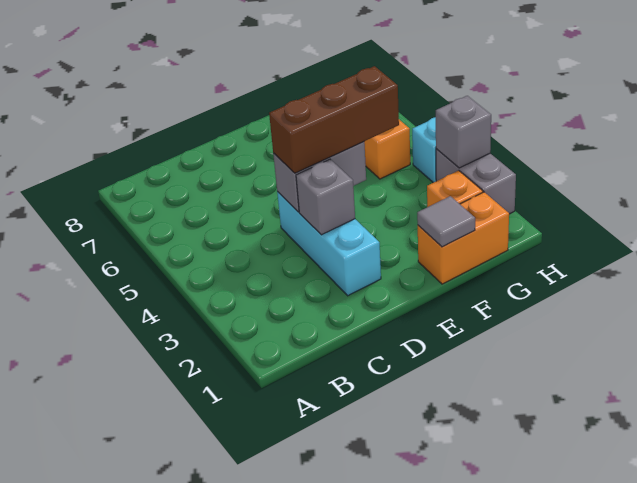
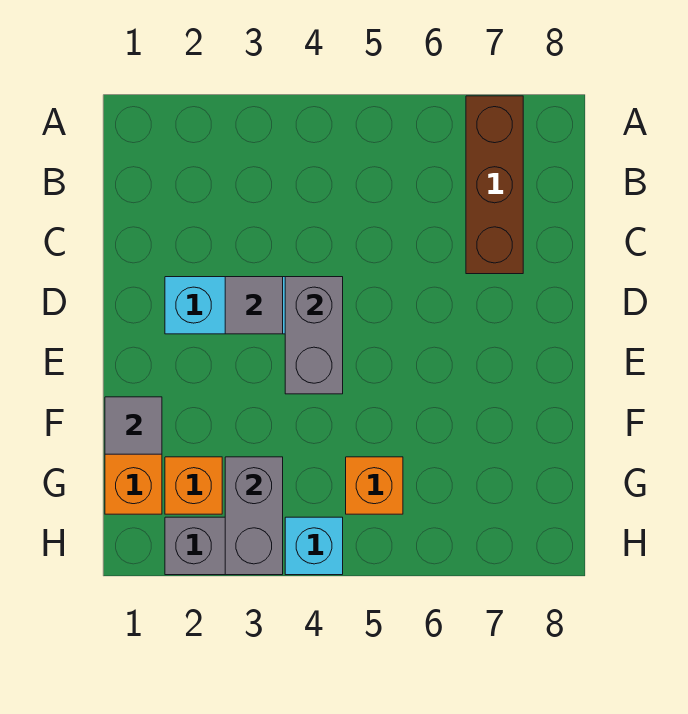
grey brick D3 level 2 -> grey tile D3 level 2
brown brick D4:F4 level 3 -> brown brick A7:C7 level 1
grey brick H3 level 2 -> grey brick G3:H3 level 2

